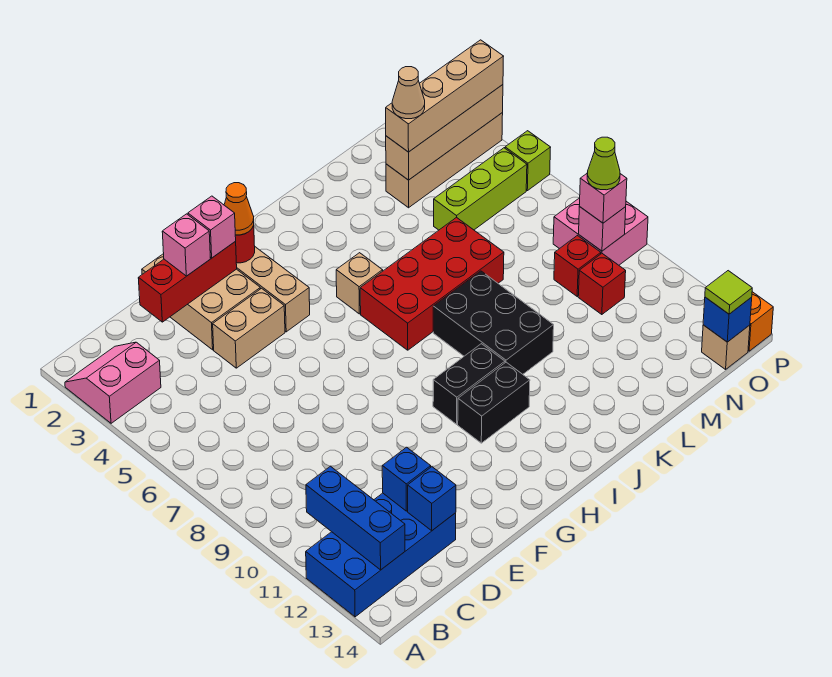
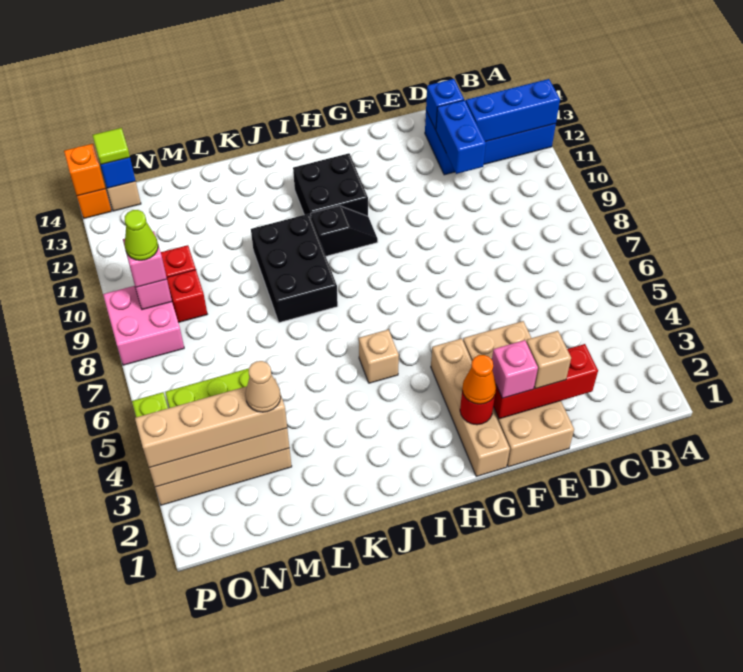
pink slope A2:B3 level 1 top 3 -> none
blue brick B11:B13 level 2 -> blue brick A12:C12 level 2
blue brick D12 level 2 -> blue brick D11:D12 level 2
pink brick E2 level 3 -> tan brick E2 level 3
black brick H10:I10 level 1 -> black slope H10:I10 level 1 top I
black brick H11:I11 level 1 -> black brick H11:I12 level 1
red brick I6:L7 level 1 -> none
none -> orange brick P14 level 2

